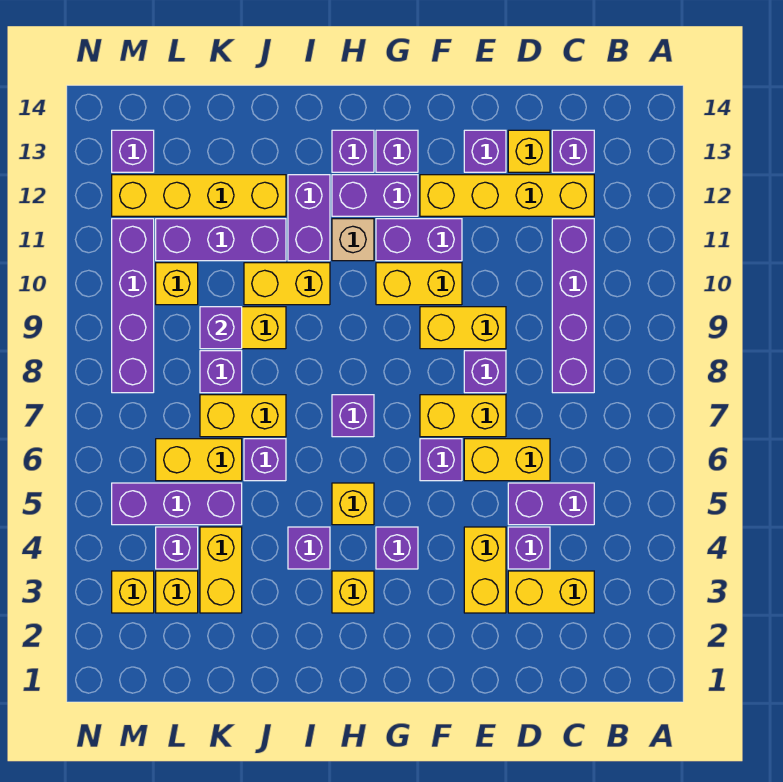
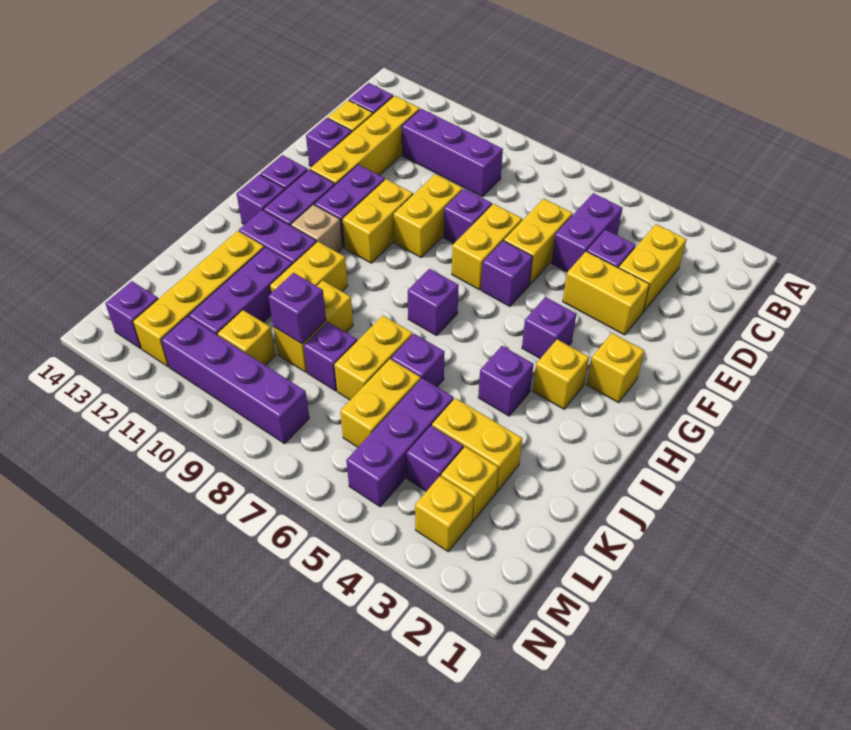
purple brick C8:C11 level 1 -> purple brick C9:C11 level 1
yellow brick H5 level 1 -> yellow brick G2 level 1

